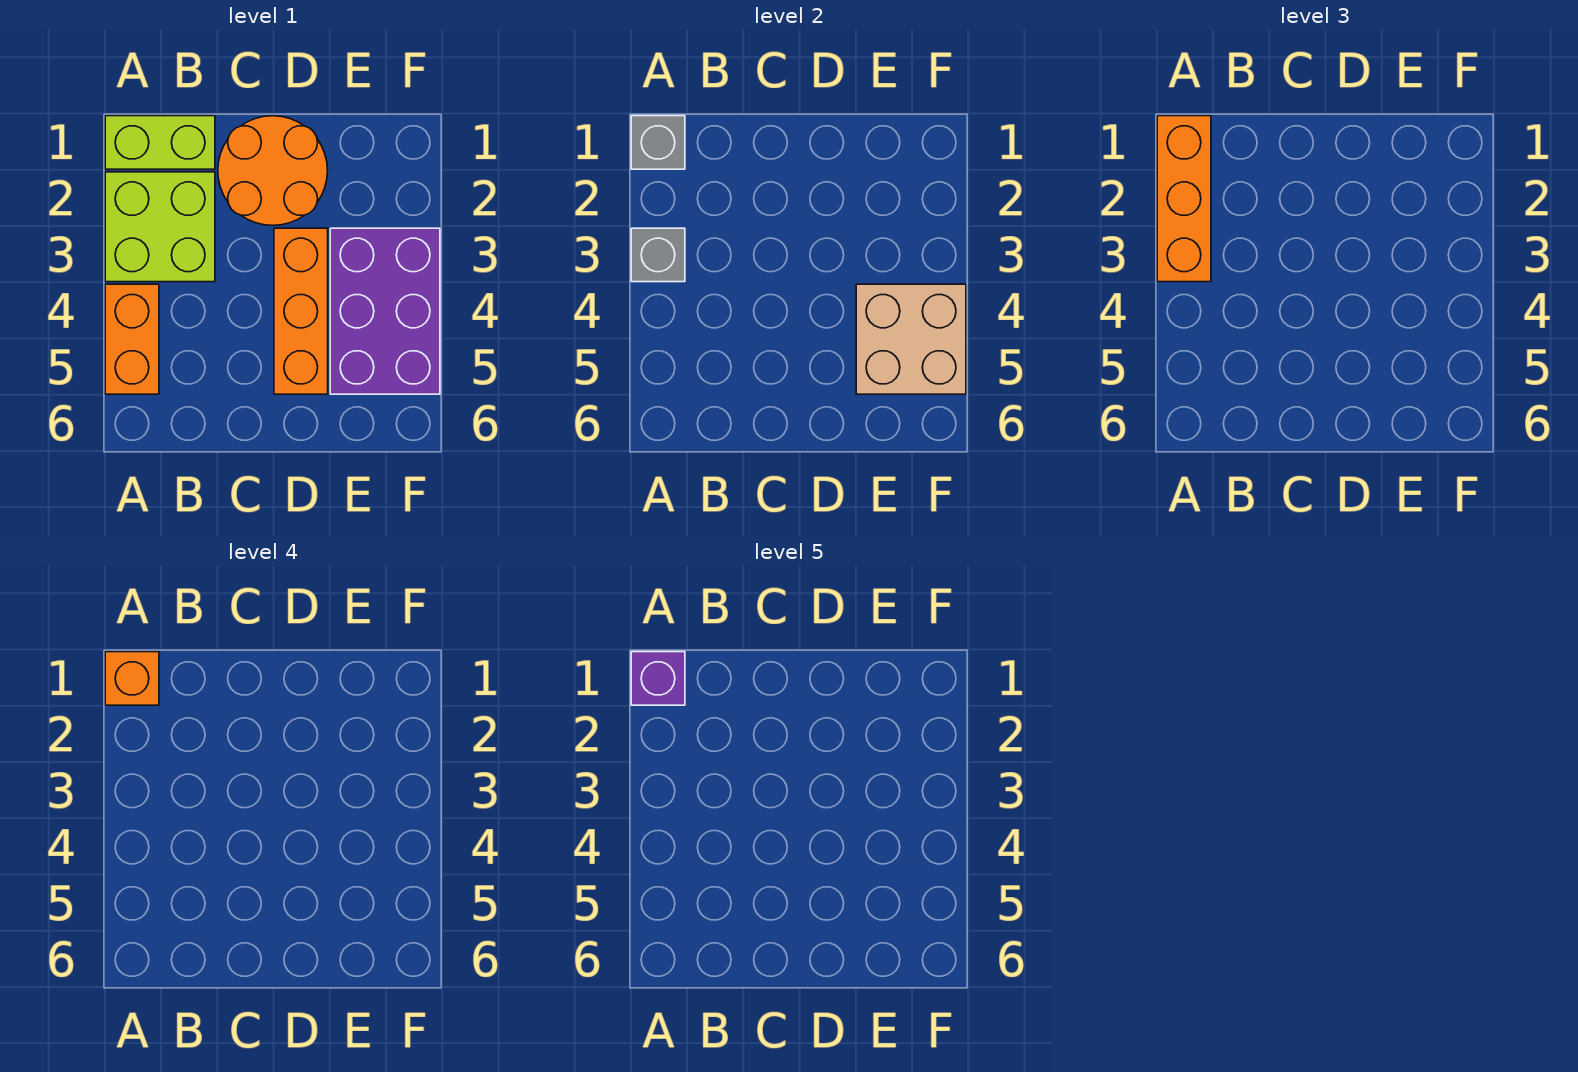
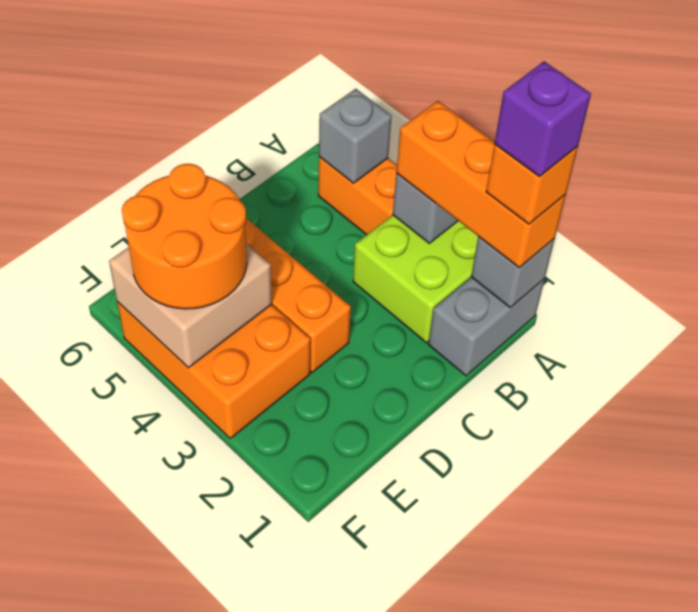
lime brick A1:B1 level 1 -> grey brick A1:B1 level 1
none -> grey brick A5 level 2
orange round brick C1:D2 level 1 -> orange round brick E4:F5 level 3
purple brick E3:F5 level 1 -> orange brick E3:F5 level 1

